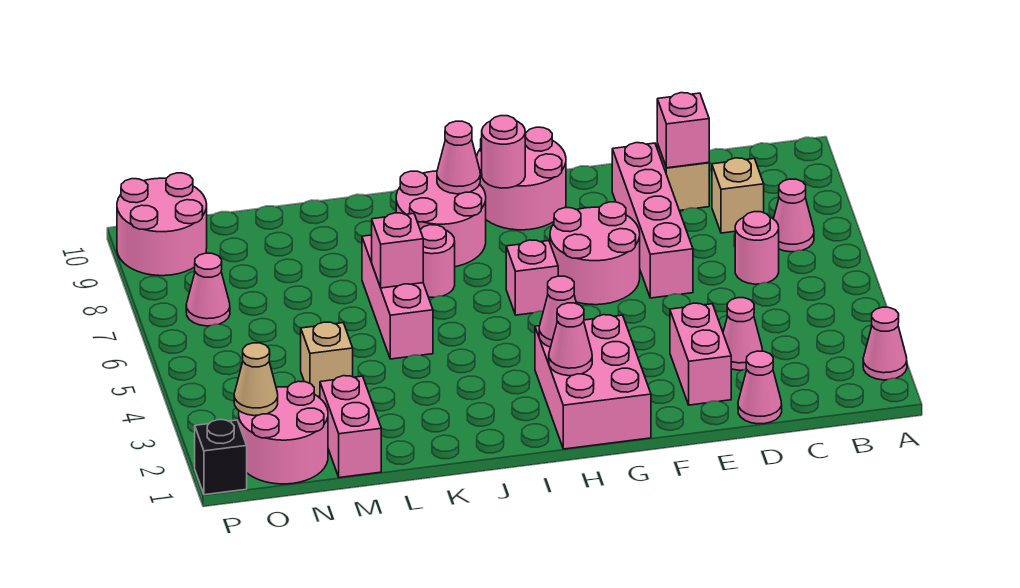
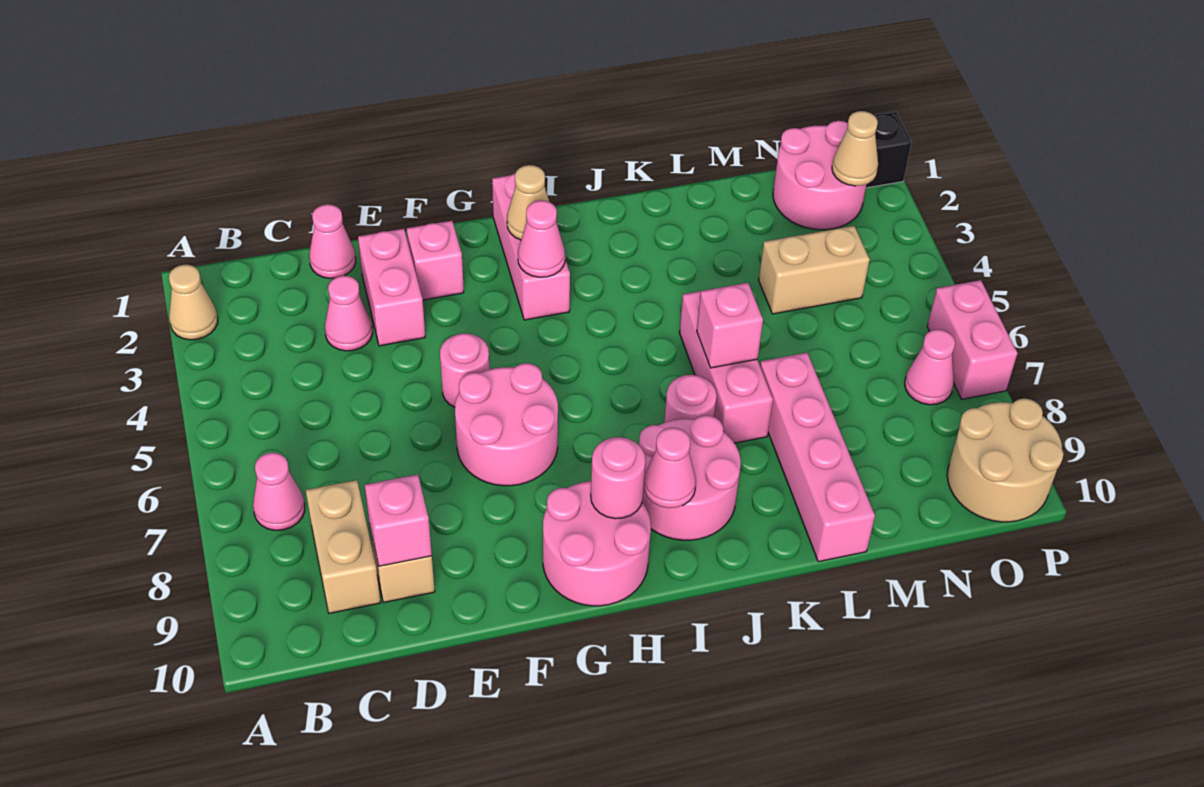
pink cone A2 level 1 -> tan cone A2 level 1
pink round brick C6 level 1 -> pink round brick F5 level 1
tan brick C8 level 1 -> tan brick C8:C9 level 1
pink brick E6:E9 level 1 -> pink brick L7:L10 level 1
pink brick G1:H3 level 1 -> pink brick H1:H3 level 1
pink cone H2 level 2 -> tan cone H2 level 2
pink brick H6 level 1 -> pink brick F2 level 1
pink brick M1:M2 level 1 -> pink brick P6:P7 level 1
tan brick M4 level 1 -> tan brick M4:N4 level 1
pink round brick O9:P10 level 1 -> tan round brick O9:P10 level 1

